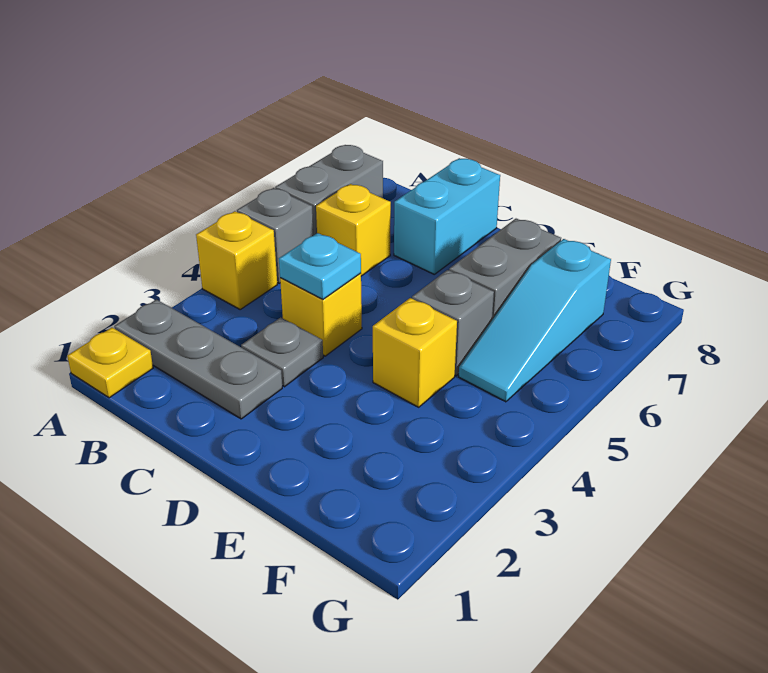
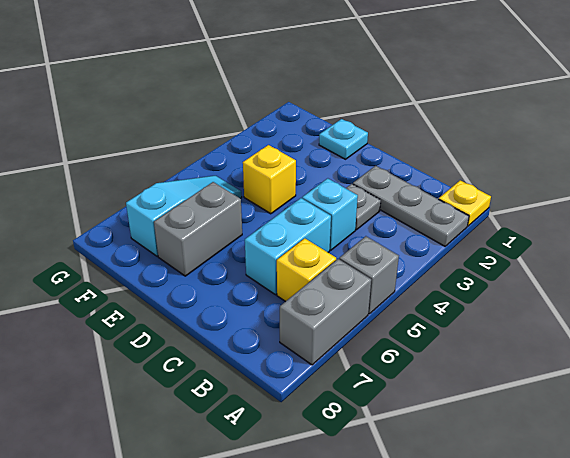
yellow brick A4 level 1 -> none
yellow brick C4 level 1 -> cyan brick C4 level 1
cyan plate C4 level 2 -> cyan plate E1 level 1
cyan brick C7:C8 level 1 -> cyan brick C5:C6 level 1
grey brick E5 level 1 -> none

